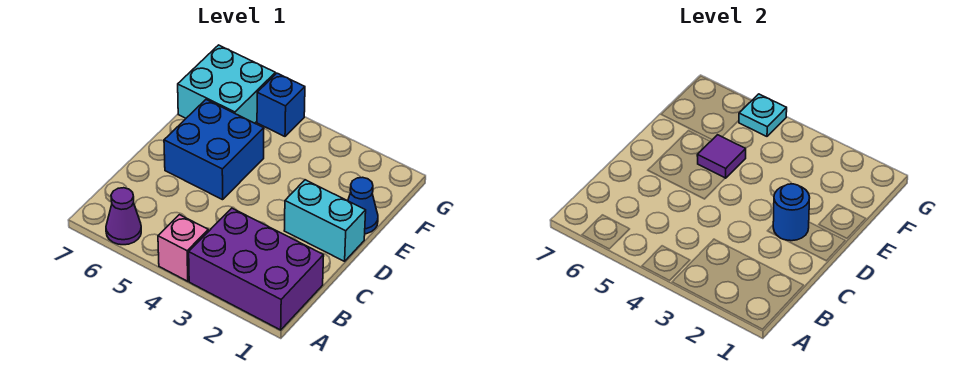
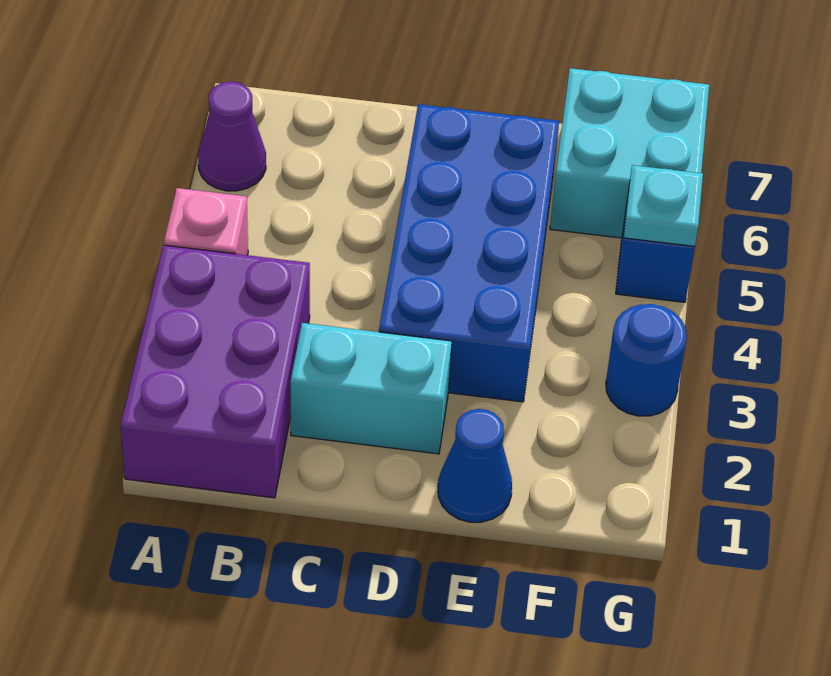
cyan brick D1:D2 level 1 -> cyan brick C2:D2 level 1
blue round brick D2 level 2 -> blue round brick G3 level 1
blue brick D5:E6 level 1 -> blue brick D3:E6 level 1
purple tile E5 level 2 -> none

